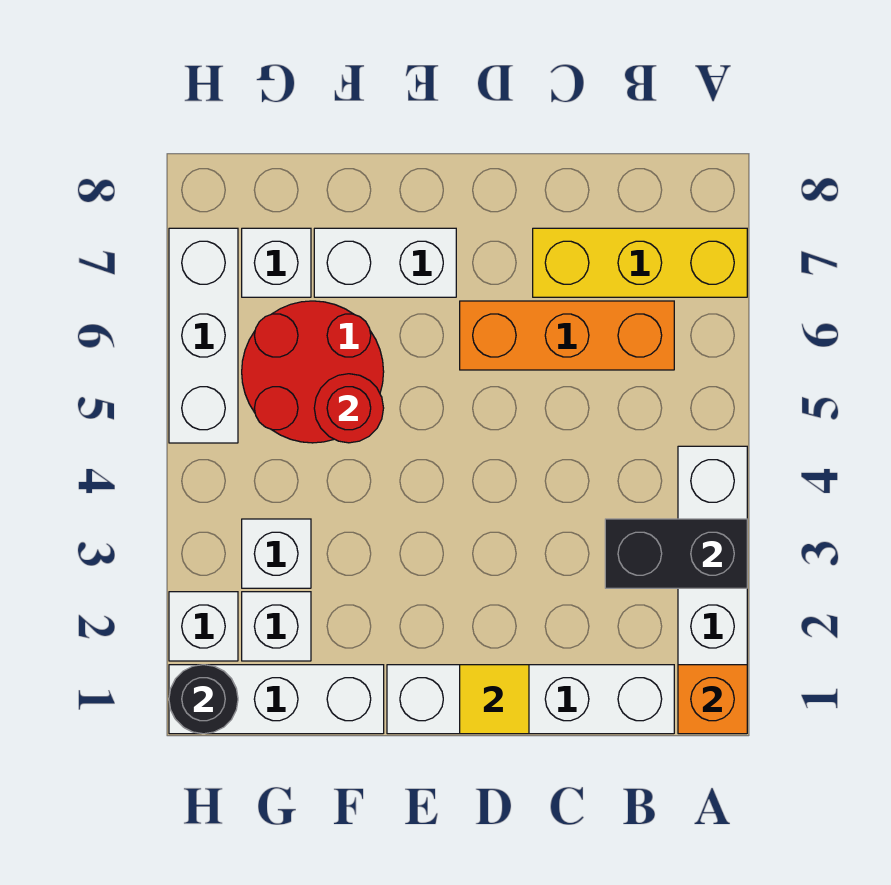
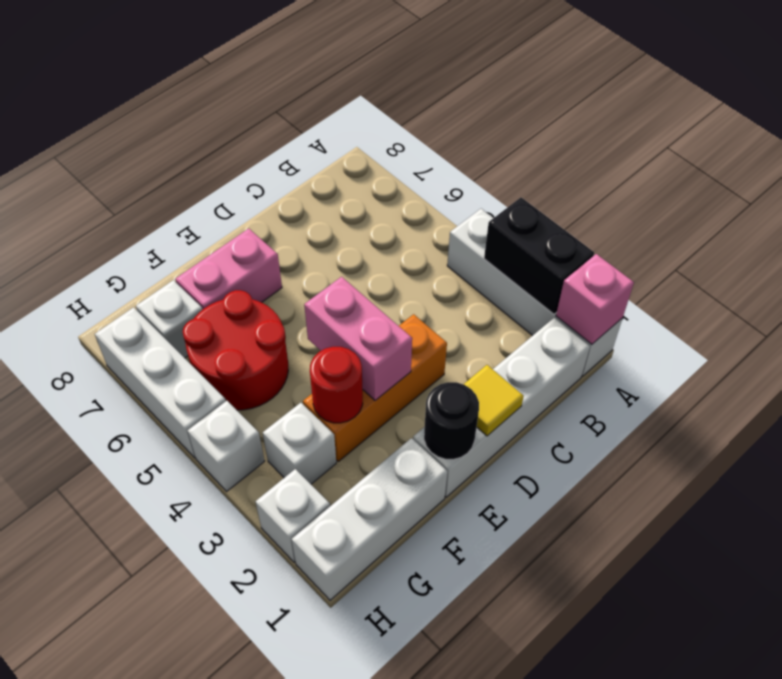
orange brick A1 level 2 -> pink brick A1 level 2
black brick A3:B3 level 2 -> black brick A2:A3 level 2
yellow brick A7:C7 level 1 -> none
orange brick B6:D6 level 1 -> orange brick D3:F3 level 1
none -> pink brick E3:E4 level 2
white brick E7:F7 level 1 -> pink brick E7:F7 level 1
red round brick F5 level 2 -> red round brick F3 level 2
white brick G2 level 1 -> white brick H4 level 1
black round brick H1 level 2 -> black round brick E1 level 2

